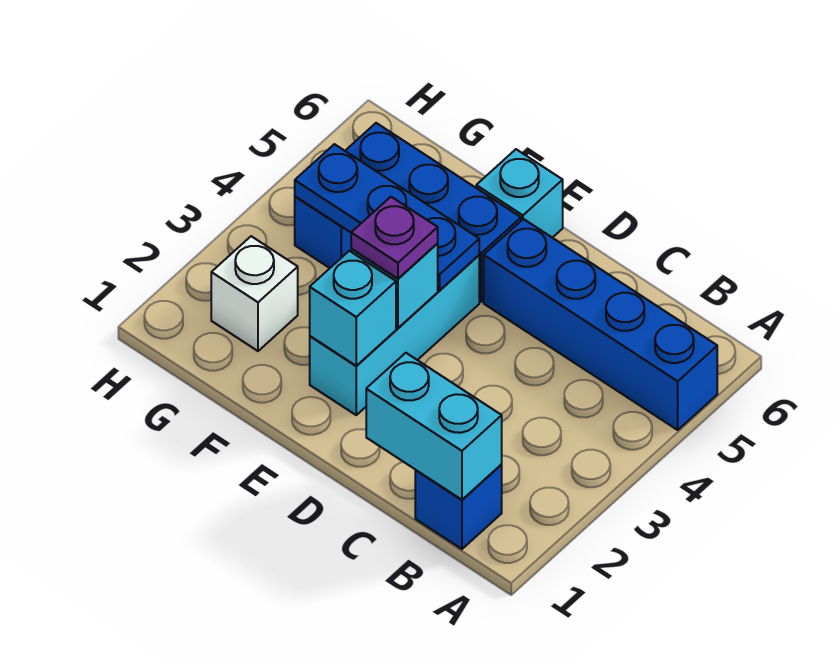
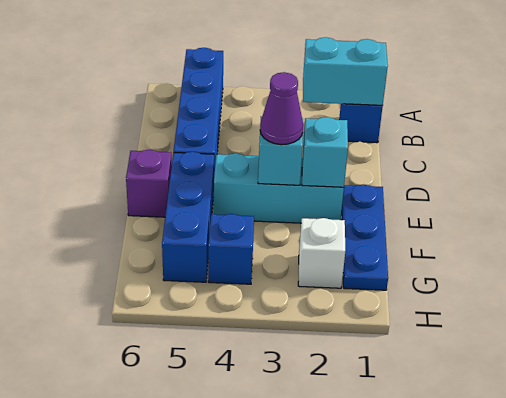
cyan brick B1:C1 level 2 -> cyan brick B1:B2 level 2
purple plate E3 level 3 -> purple cone E3 level 3
blue plate E4:G4 level 2 -> blue plate E1:G1 level 1
cyan brick E6 level 1 -> purple brick E6 level 1

